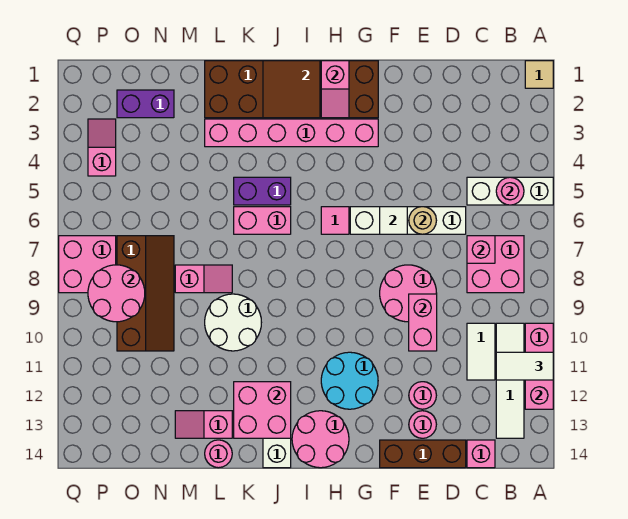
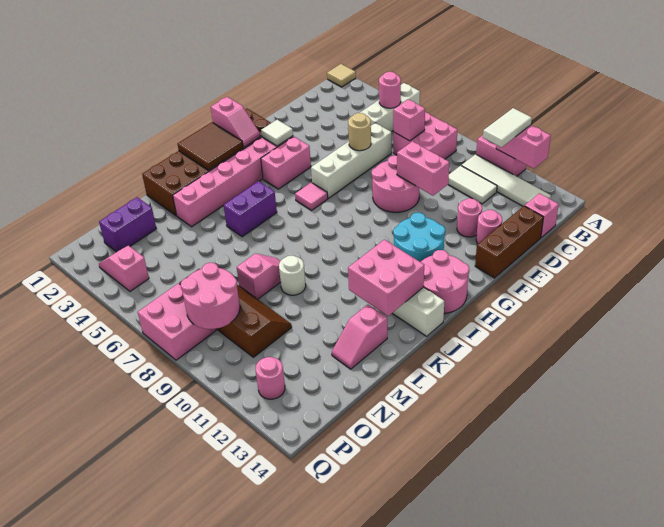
white tile F6 level 2 -> white tile G3 level 2
pink brick J6:K6 level 1 -> pink brick G4:H4 level 1
white round brick K9:L10 level 1 -> white round brick L9 level 1
pink round brick L14 level 1 -> pink round brick P12 level 1

